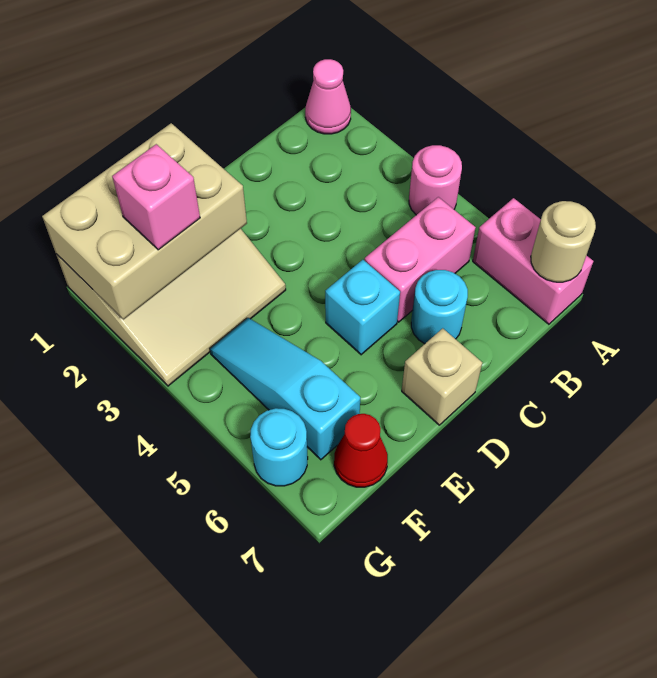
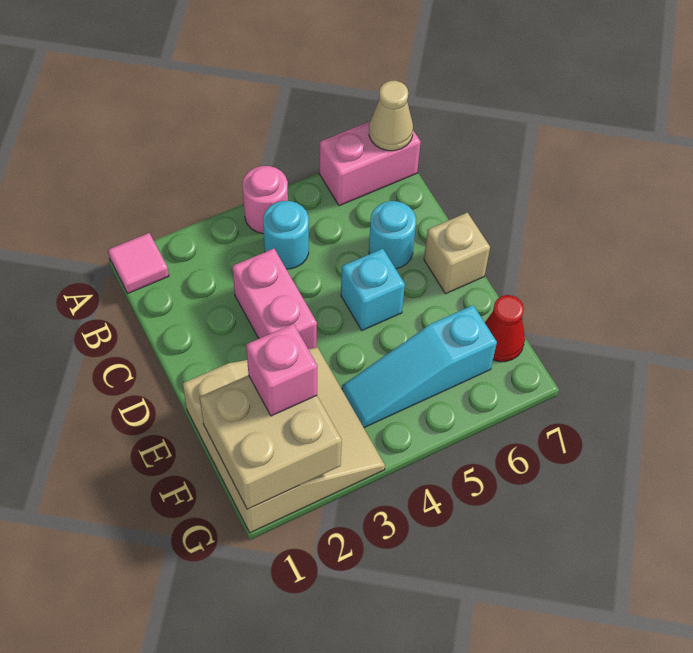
pink cone A1 level 1 -> pink tile A1 level 1
tan round brick A7 level 2 -> tan cone A7 level 2
pink brick B5:C5 level 1 -> pink brick C3:D3 level 1
tan brick E1:G2 level 2 -> tan brick F1:G2 level 2
cyan round brick G6 level 1 -> cyan round brick B4 level 1

